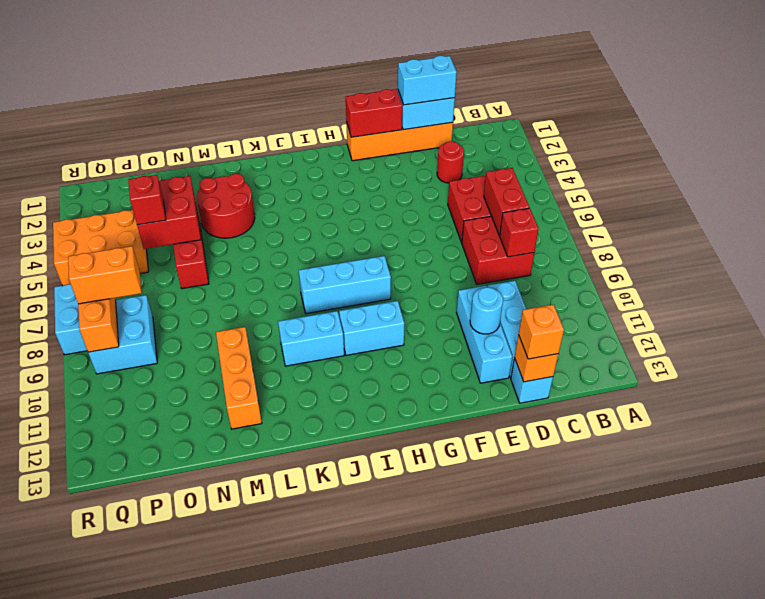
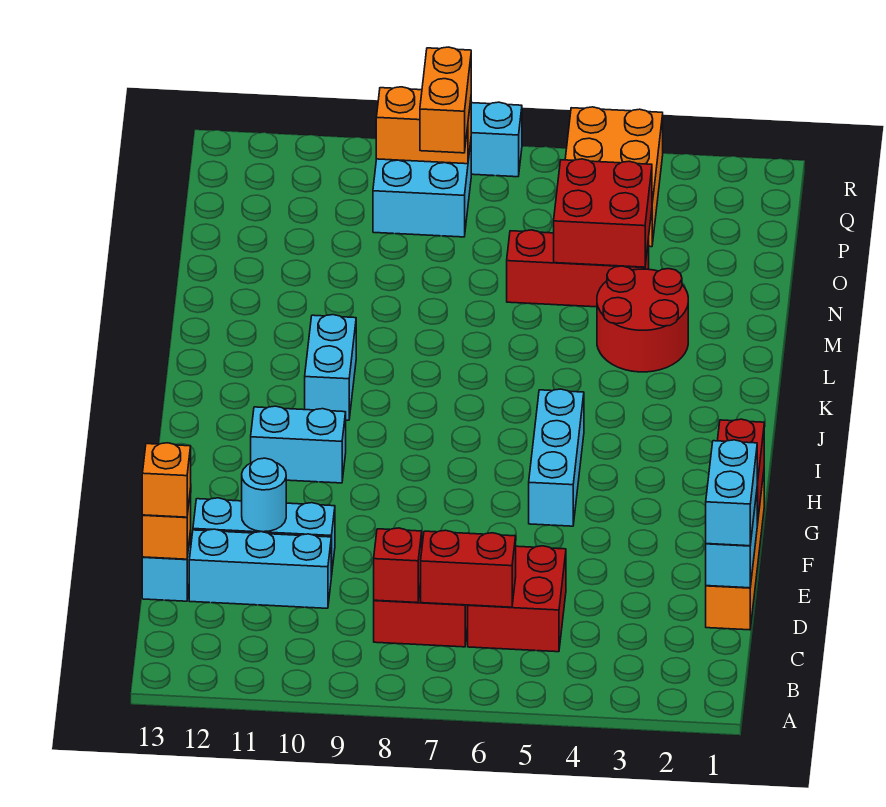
red round brick D3 level 1 -> none
cyan brick H8:J8 level 1 -> cyan brick G5:I5 level 1
cyan brick H10:I10 level 1 -> cyan brick H10:H11 level 1
orange brick M10:M12 level 1 -> none
red brick O5 level 3 -> none

